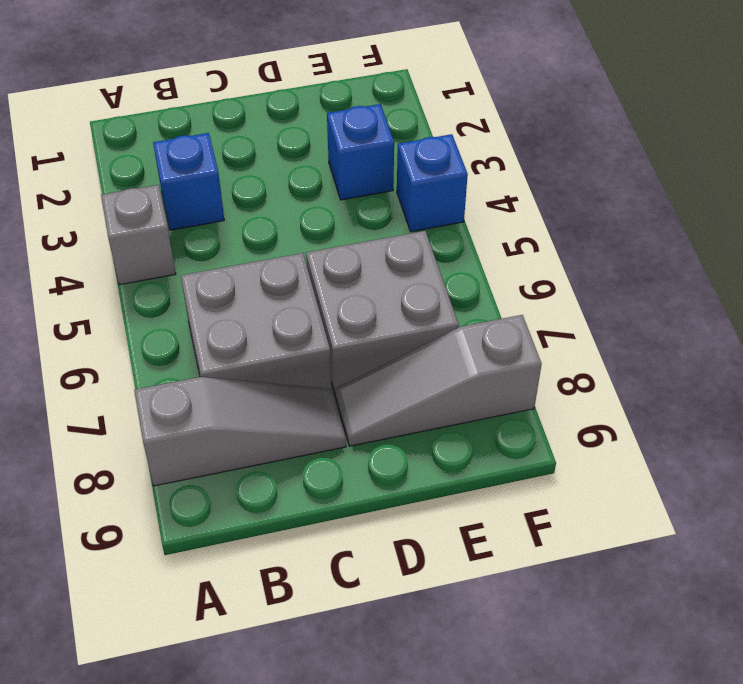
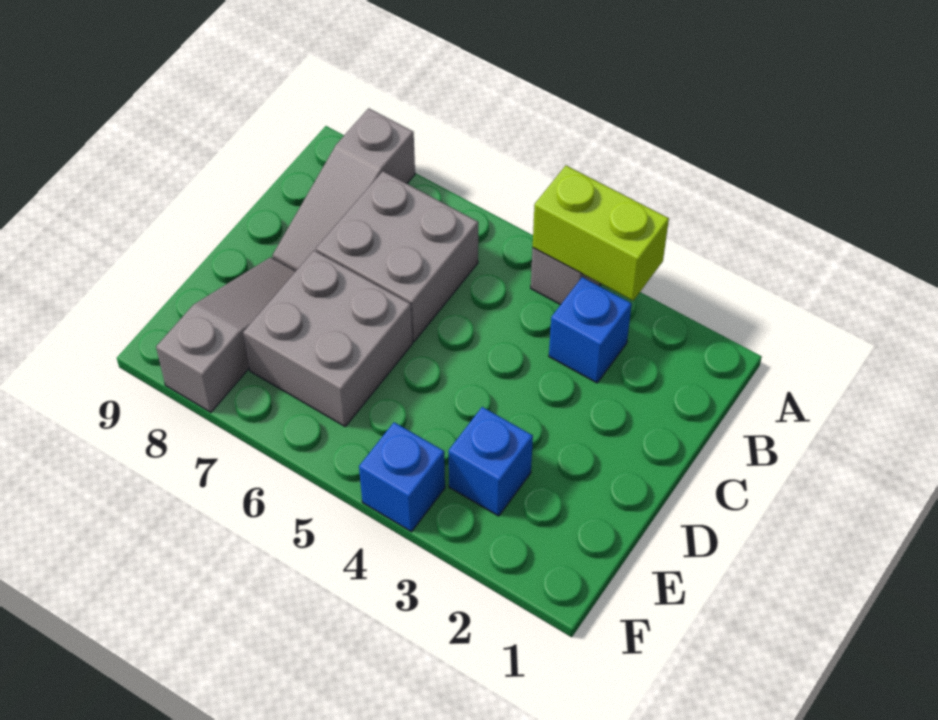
none -> lime brick A3:A4 level 2

